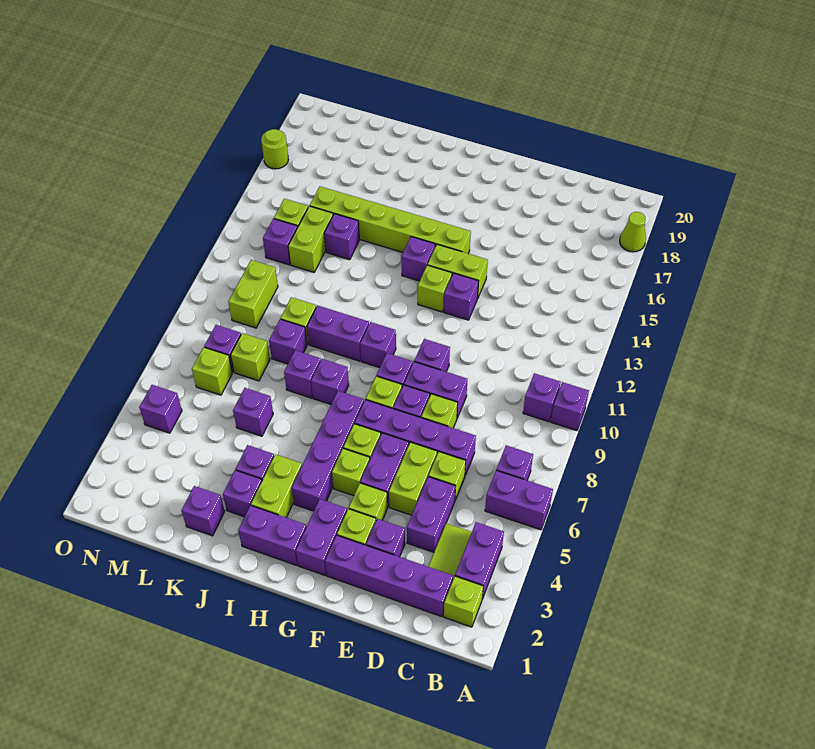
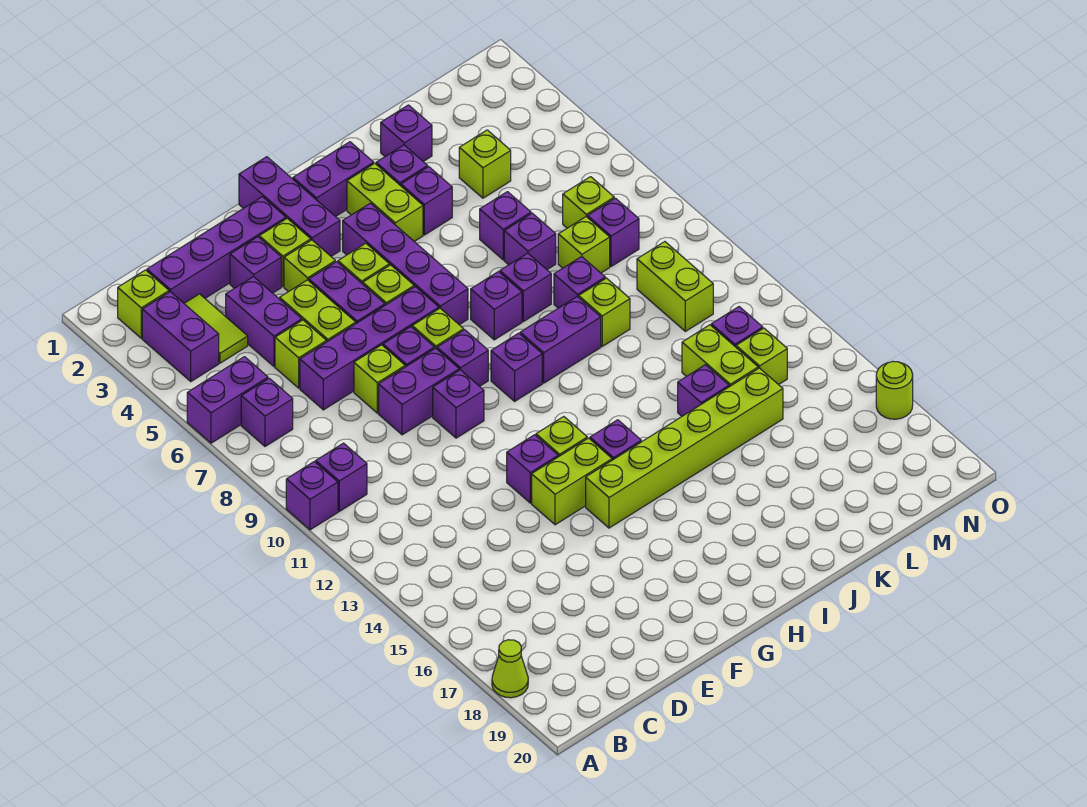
purple brick G2:G3 level 1 -> purple brick G1:G3 level 1
none -> lime brick L4 level 1
purple brick N5 level 1 -> purple brick K7 level 1

